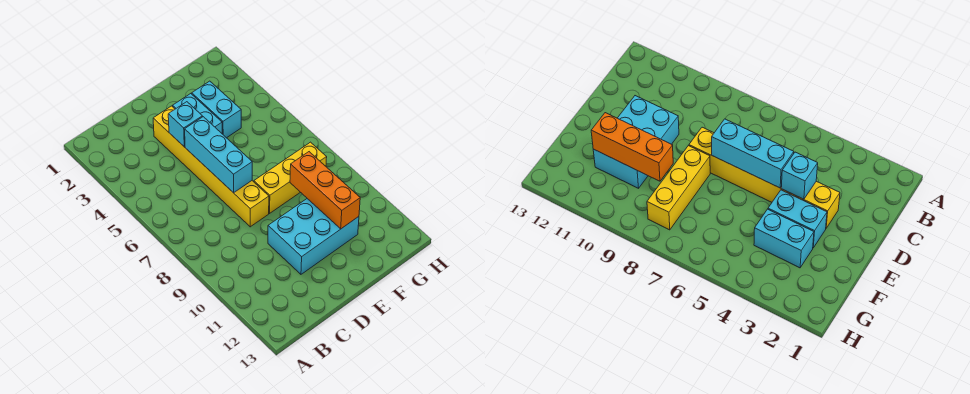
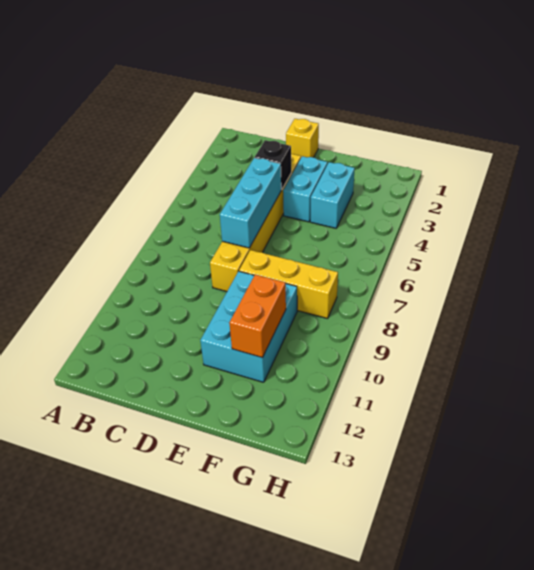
none -> yellow brick D1 level 1
cyan brick D4 level 2 -> black brick D4 level 2
cyan brick D10:F11 level 1 -> cyan brick E9:F11 level 1
orange brick F9:F11 level 2 -> orange brick F10:F11 level 2

